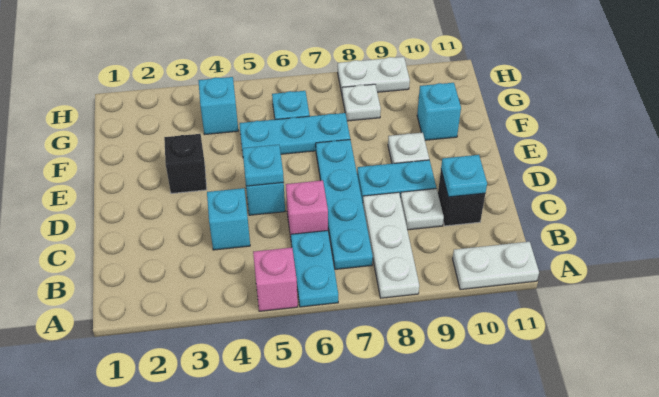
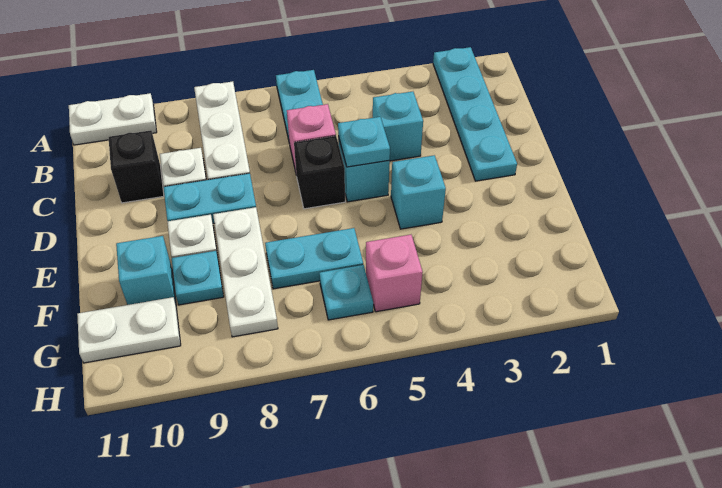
pink brick A5 level 1 -> pink brick G5 level 1
cyan plate B7:E7 level 1 -> cyan plate A2:D2 level 1
cyan plate C10 level 2 -> cyan plate F9 level 1
black brick E3 level 1 -> black brick D6 level 1
cyan plate F5:F7 level 1 -> cyan plate F6:F7 level 1
cyan brick G4 level 1 -> cyan brick E4 level 1
white plate G8 level 1 -> white plate E8:G8 level 1
white plate H8:H9 level 1 -> white plate G10:G11 level 1

